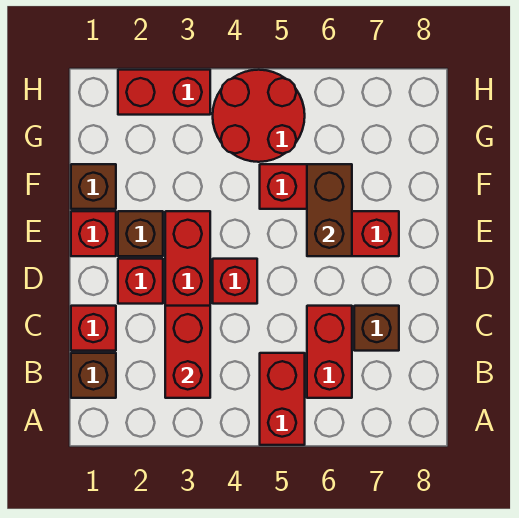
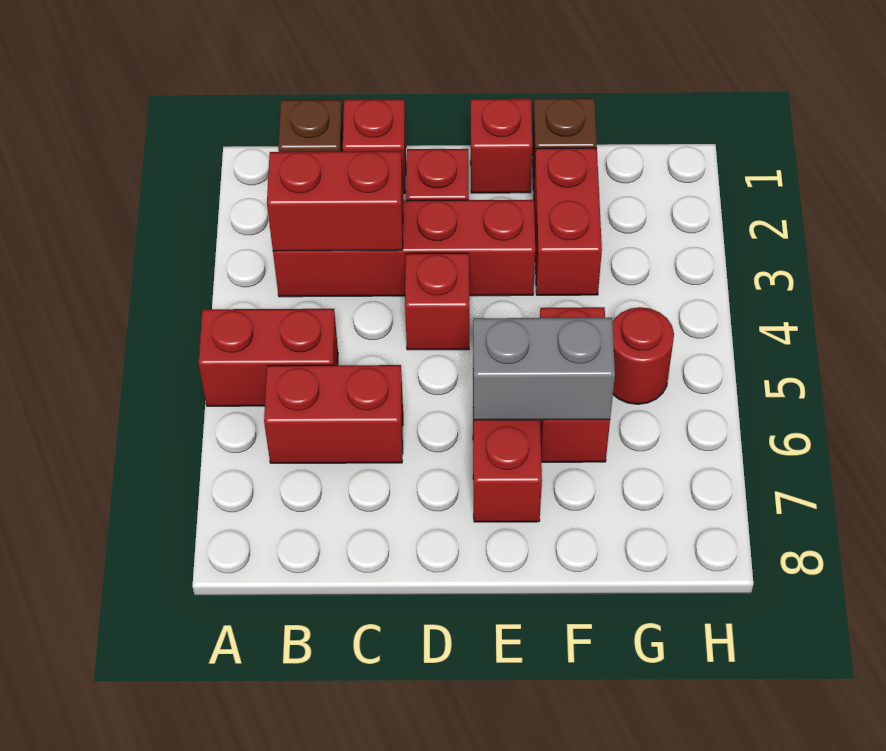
brown brick C7 level 1 -> none
brown brick E2 level 1 -> none
brown brick E6:F6 level 2 -> grey brick E6:F6 level 2
red round brick G4:H5 level 1 -> red round brick G5 level 1
red brick H2:H3 level 1 -> red brick F2:F3 level 1

